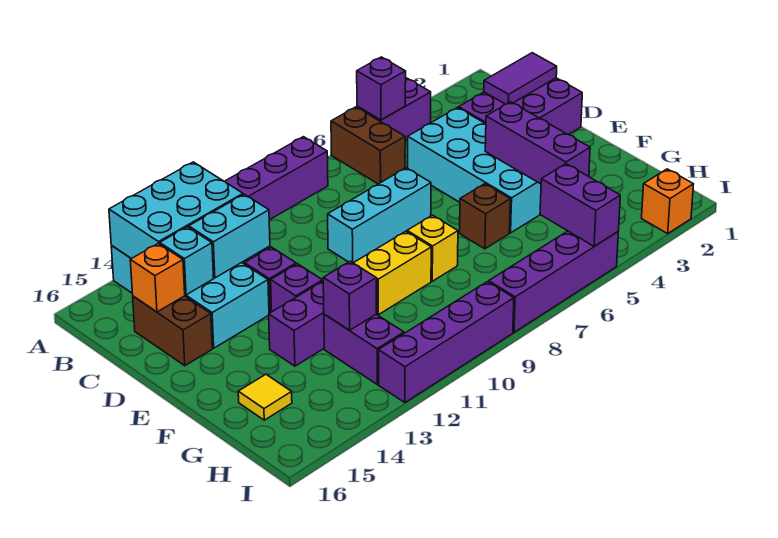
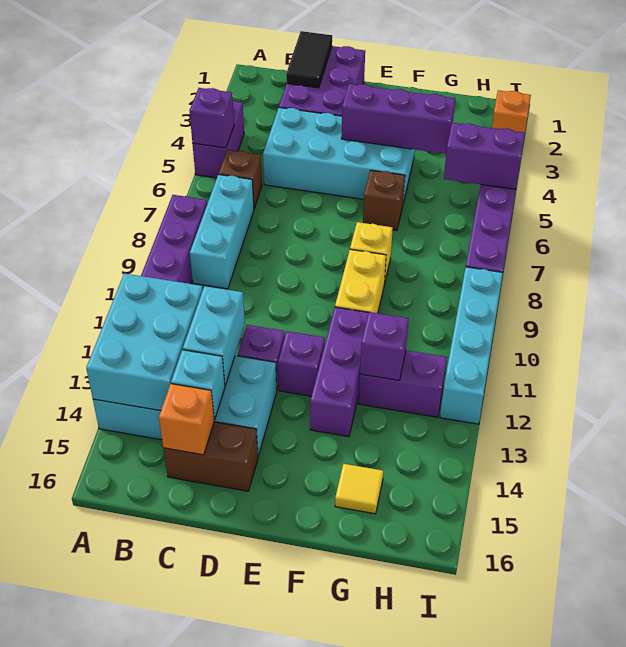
brown brick A6:B6 level 1 -> brown brick B6 level 1
purple tile C1:C2 level 2 -> black tile C1:C2 level 2
cyan brick D7:D9 level 1 -> cyan brick B7:B9 level 1
purple brick I9:I12 level 1 -> cyan brick I9:I12 level 1

